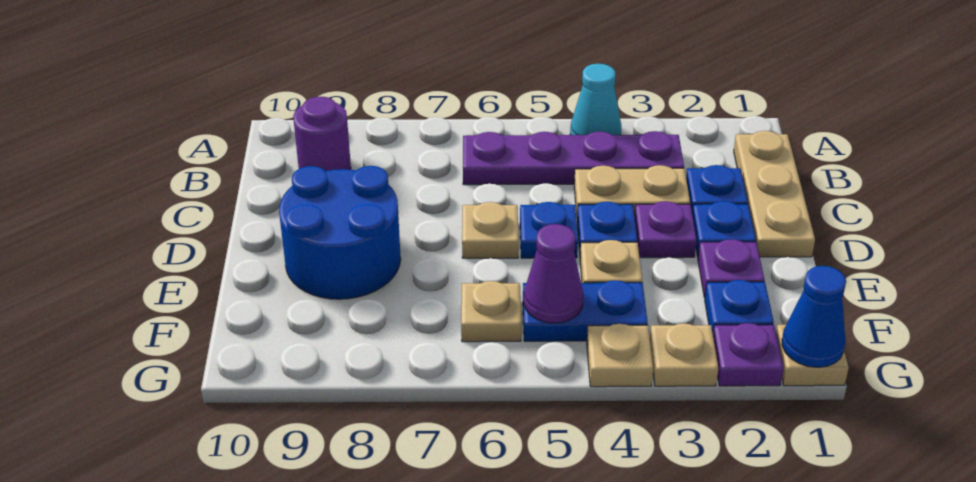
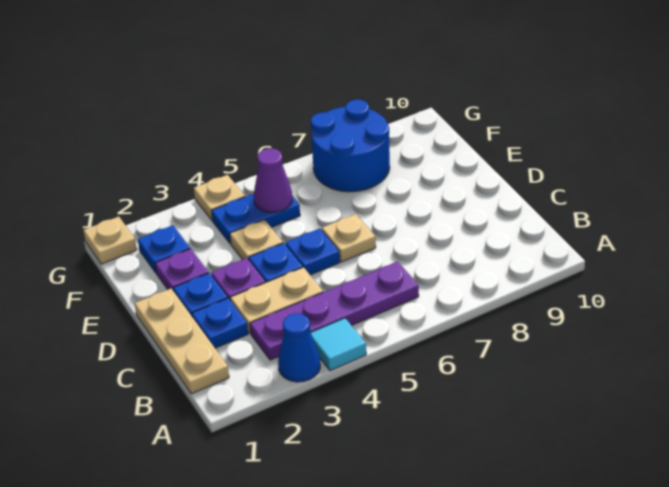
cyan cone A4 level 1 -> cyan tile A4 level 1
purple round brick B9 level 1 -> none
blue round brick D8:E9 level 1 -> blue round brick F7:G8 level 1
tan plate F6 level 1 -> none
blue cone G1 level 2 -> blue cone A3 level 1
purple plate G2 level 1 -> none
tan plate G3 level 1 -> none

